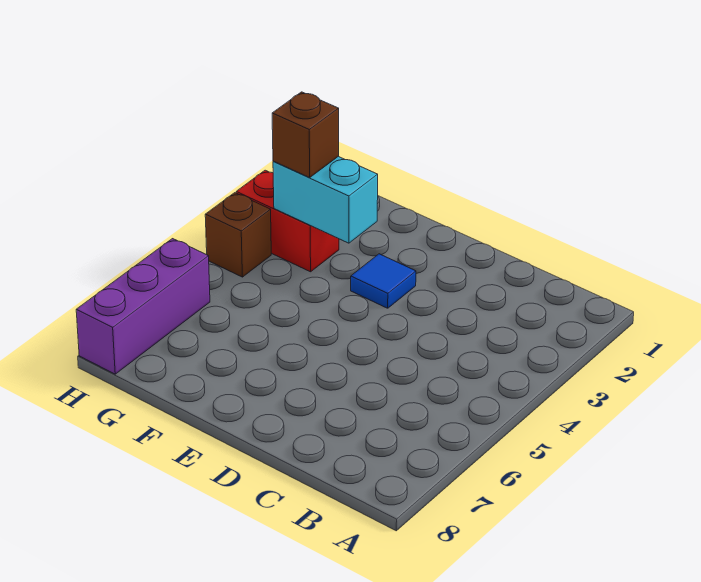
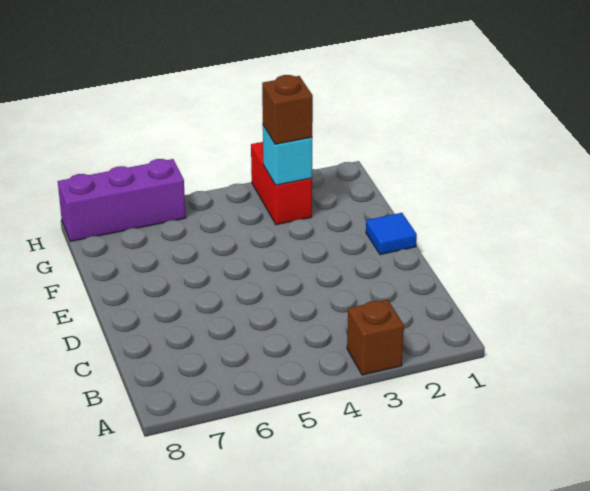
blue tile E3 level 1 -> blue tile E1 level 1
cyan brick F3:G3 level 2 -> cyan brick G3 level 2
brown brick H4 level 1 -> brown brick A3 level 1

